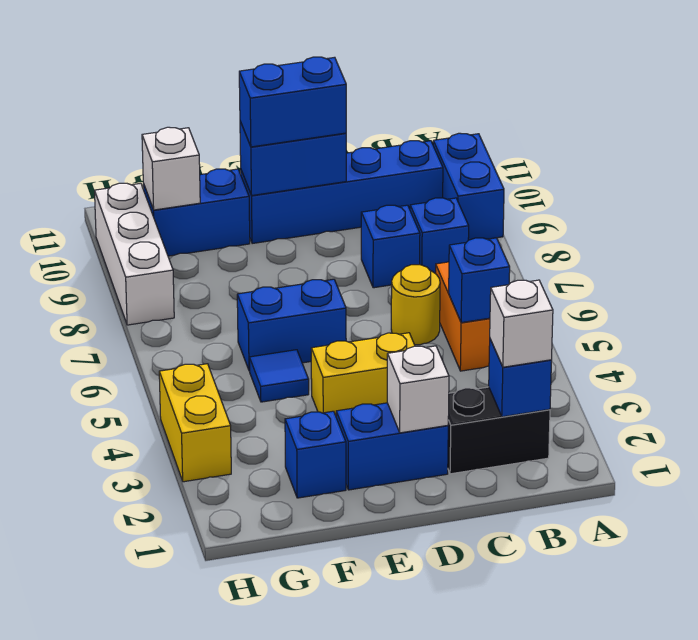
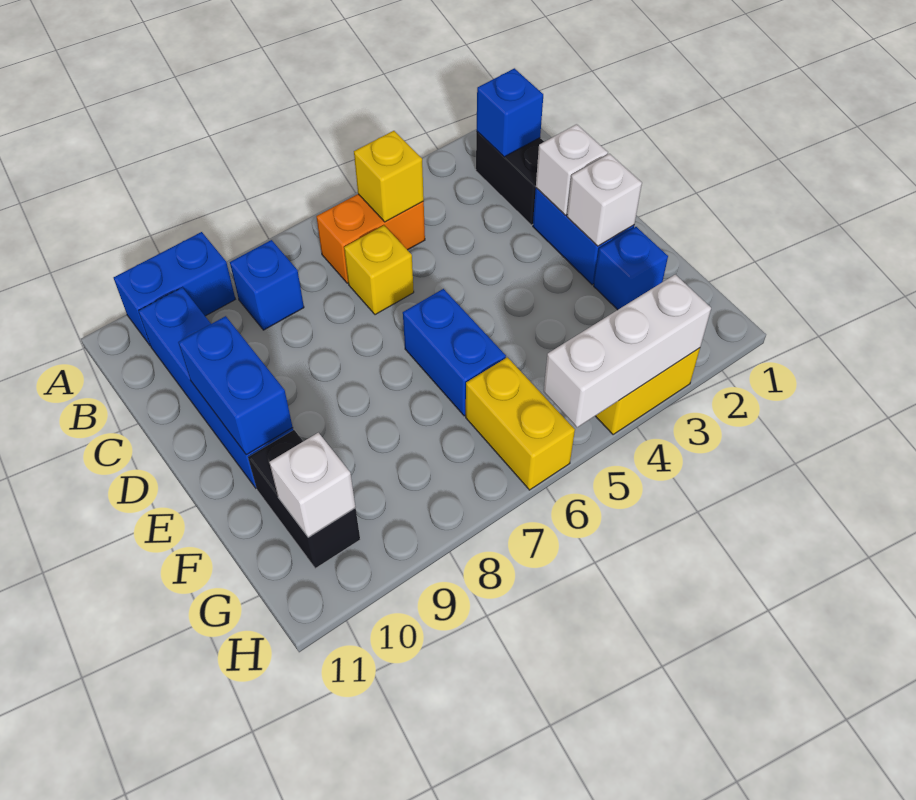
white brick B2 level 3 -> white brick E2 level 2
blue brick B5 level 2 -> yellow brick B5 level 2
yellow round brick C6 level 1 -> yellow brick C6 level 1
blue brick C8 level 1 -> none
yellow brick D4:E4 level 1 -> yellow brick G6:H6 level 1
blue brick D10:E10 level 3 -> none
blue tile F5 level 1 -> none
blue brick F10:G10 level 1 -> black brick F10:G10 level 1
white brick H8:H10 level 1 -> white brick H3:H5 level 2

